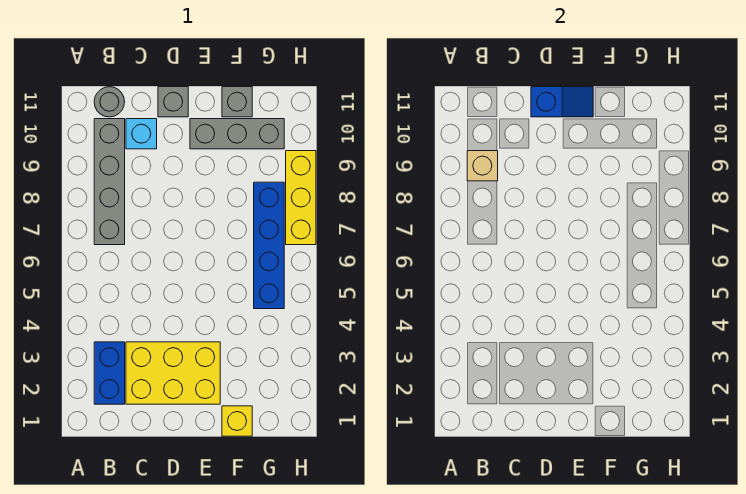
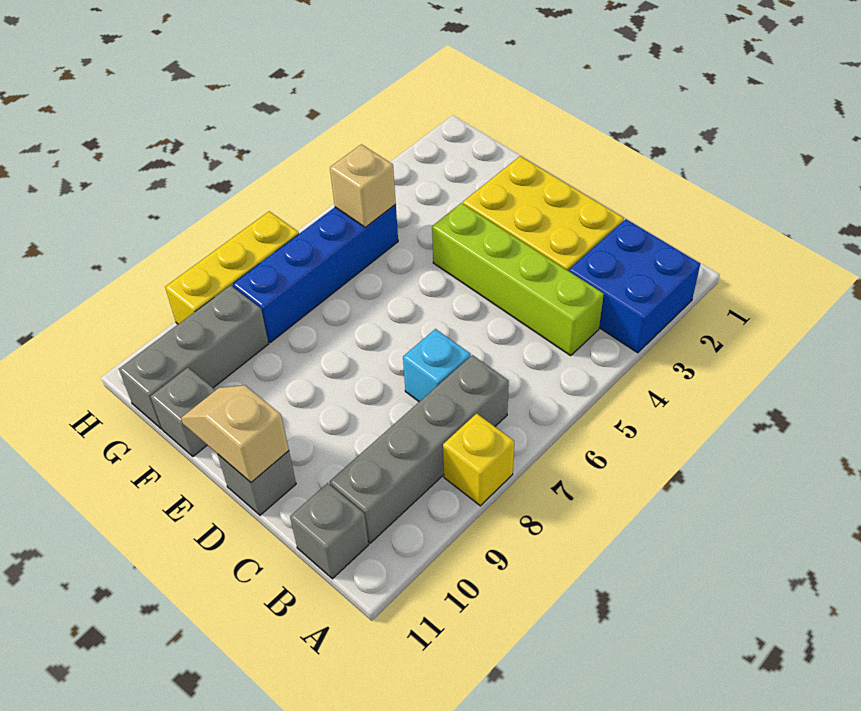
blue brick B2:B3 level 1 -> blue brick A2:B3 level 1
none -> lime brick B4:E4 level 1
tan brick B9 level 2 -> tan brick G5 level 2
grey round brick B11 level 1 -> grey brick B11 level 1
cyan brick C10 level 1 -> cyan brick C7 level 1
blue slope D11:E11 level 2 top D -> tan slope D11:E11 level 2 top D
grey brick E10:G10 level 1 -> grey brick G9:G11 level 1
yellow brick F1 level 1 -> yellow brick A8 level 1

